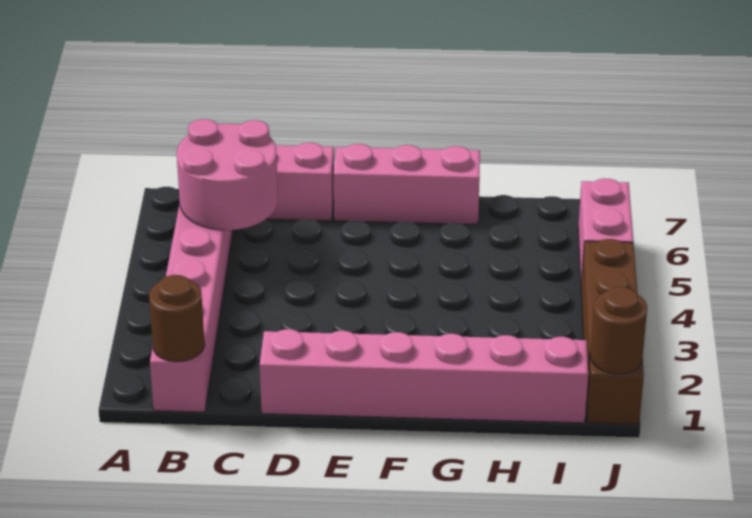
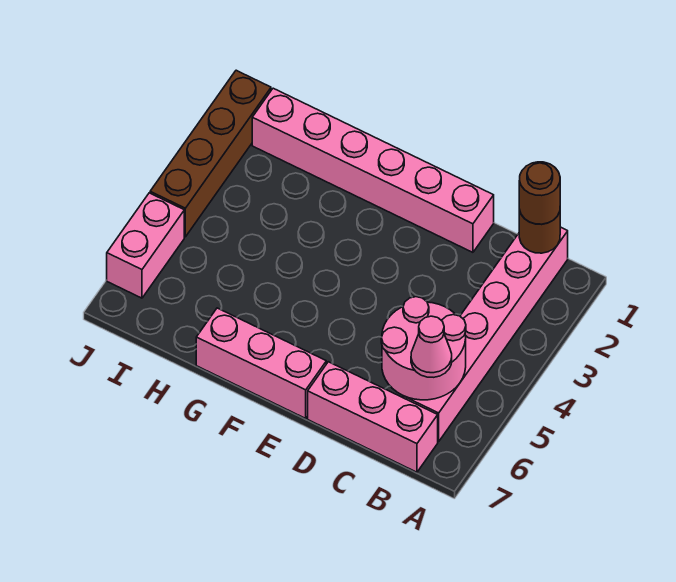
none -> pink cone B6 level 3
brown round brick J1 level 2 -> brown round brick B1 level 3

